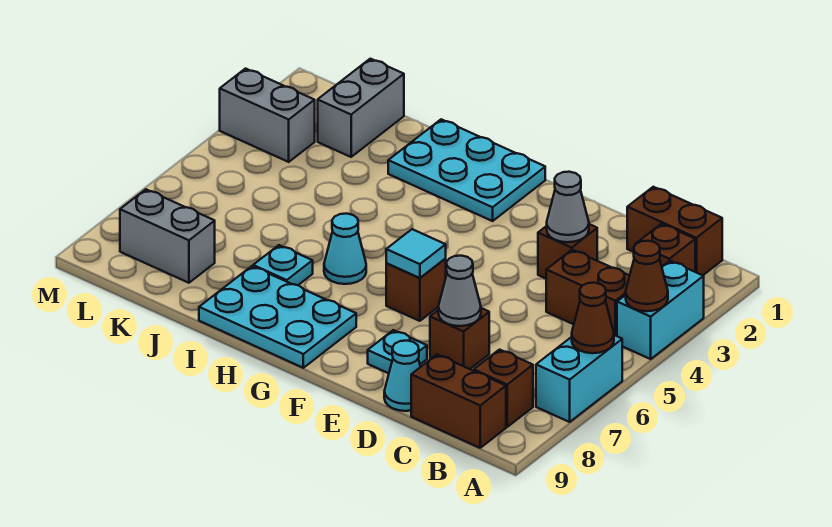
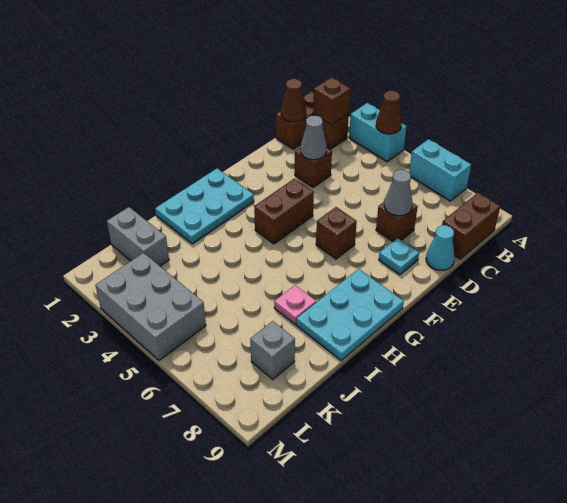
brown cone A6 level 2 -> brown cone C1 level 2
brown brick B4:C4 level 1 -> brown brick F4:G4 level 1
brown brick B8 level 1 -> brown brick B2 level 2
cyan tile F6 level 2 -> none
cyan cone H6 level 1 -> none
cyan plate I7 level 1 -> pink plate I7 level 1
grey brick K8:L8 level 1 -> grey brick K8 level 1
grey brick L3:M3 level 1 -> grey brick L3:M5 level 1

